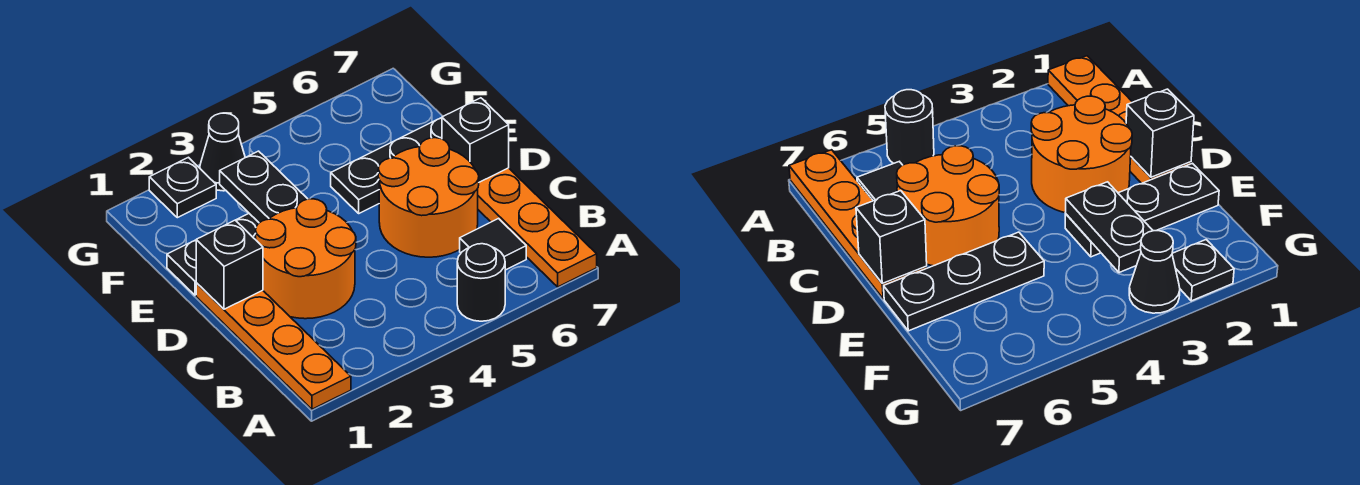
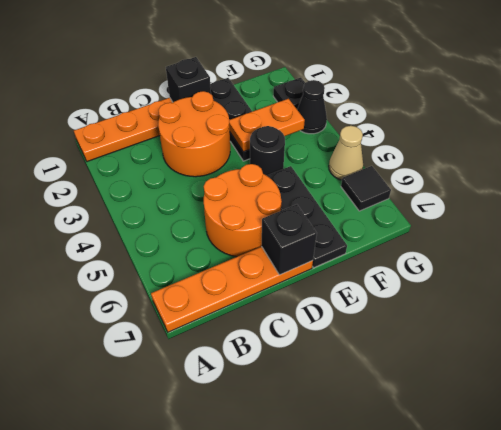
black round brick A5 level 1 -> black round brick E4 level 1
black tile B6 level 1 -> black tile G6 level 1
black plate E3:F3 level 2 -> orange plate E3:F3 level 2
none -> tan cone G5 level 1

